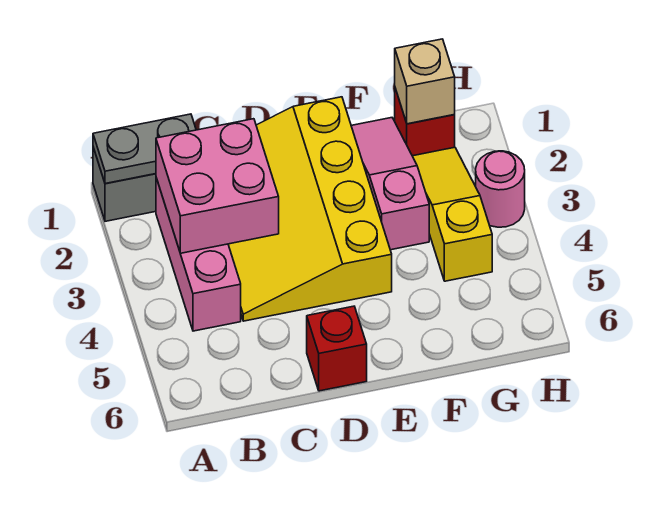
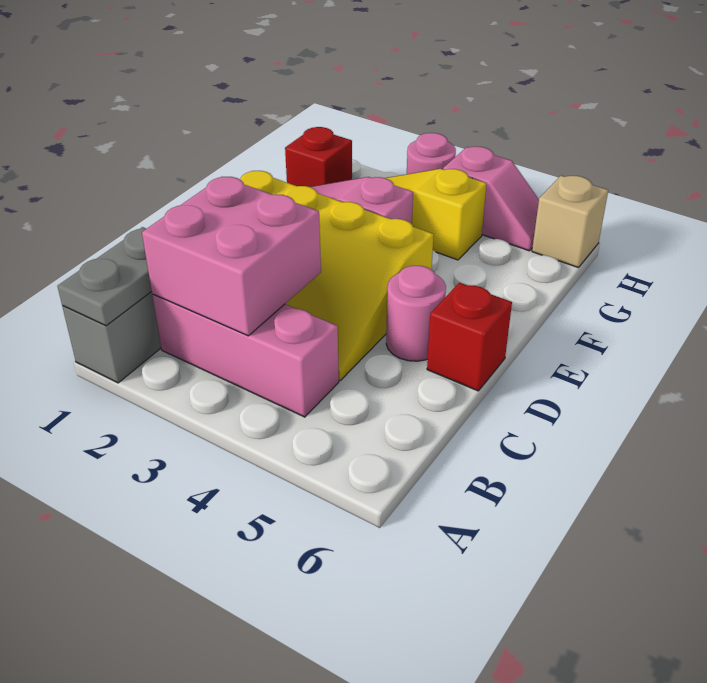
none -> pink round brick D5 level 1
tan brick G1 level 2 -> tan brick H6 level 1
none -> pink slope H4:H5 level 1 top 4

